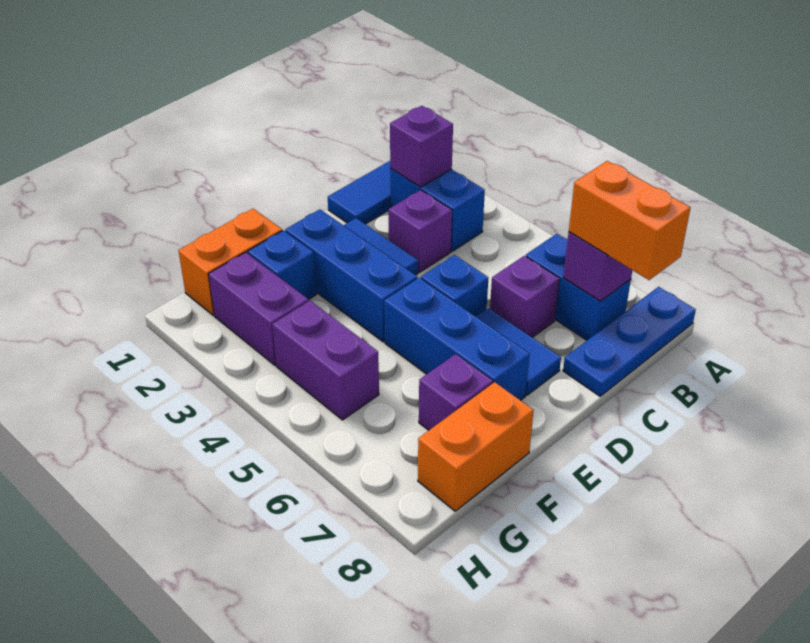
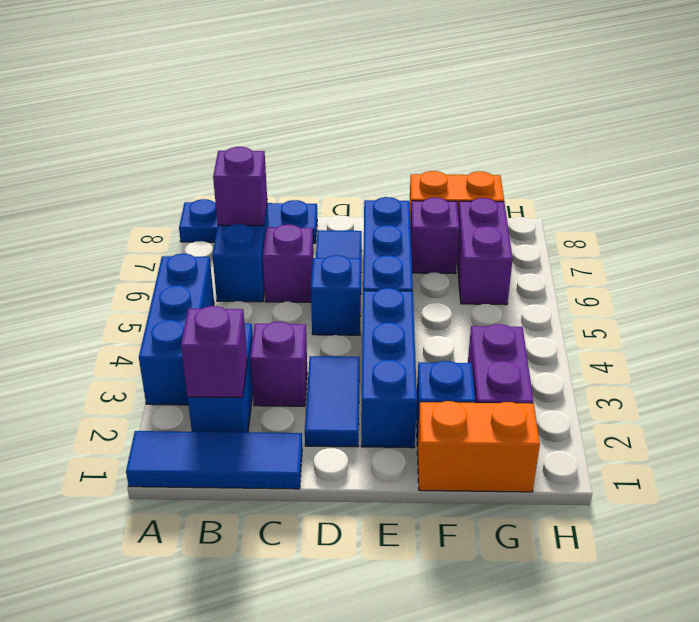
none -> blue brick A3:A5 level 1
orange brick B7:B8 level 3 -> none
purple brick G4:G5 level 1 -> purple brick G6:G7 level 1

